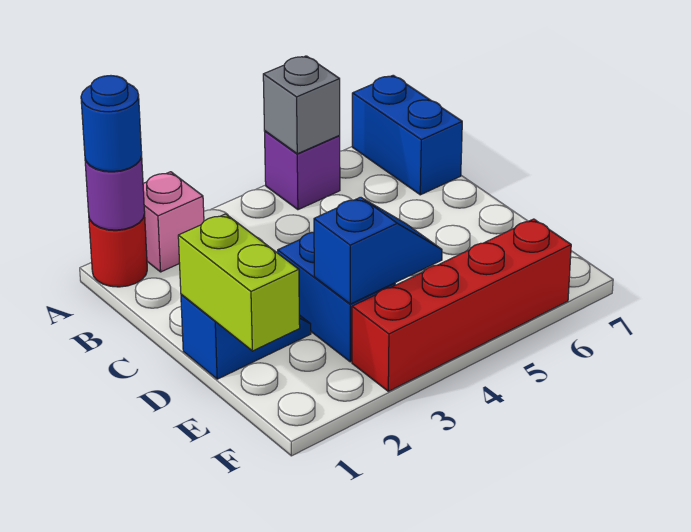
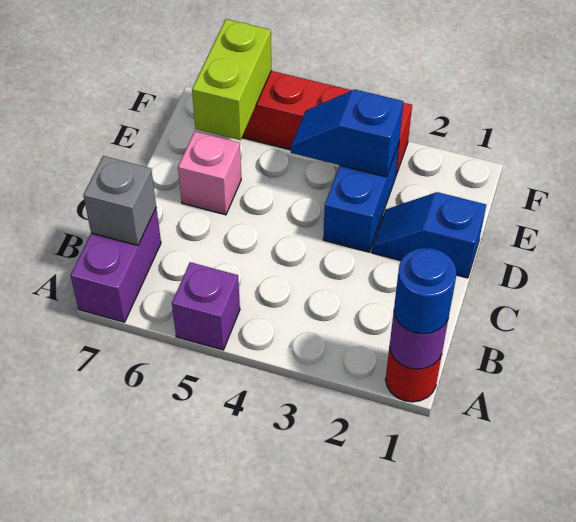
pink brick A2 level 1 -> pink brick D6 level 1
grey brick A5 level 2 -> grey brick B7 level 2
blue brick A7:B7 level 1 -> purple brick A7:B7 level 1
lime brick D1:E1 level 2 -> lime brick E6:F6 level 2

